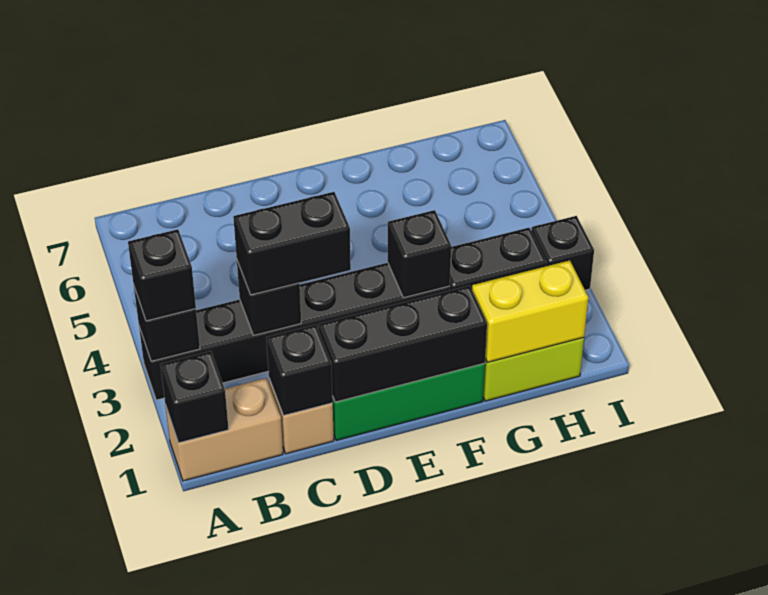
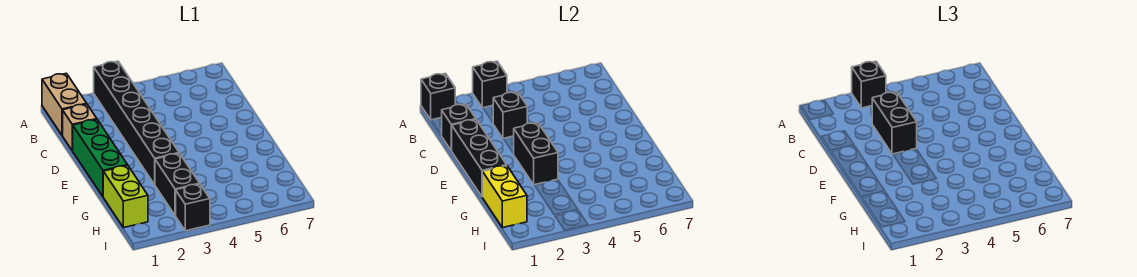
black brick F3 level 2 -> black brick E3:F3 level 2

